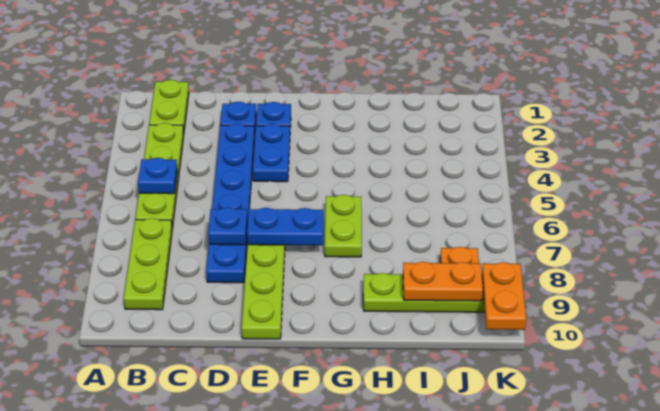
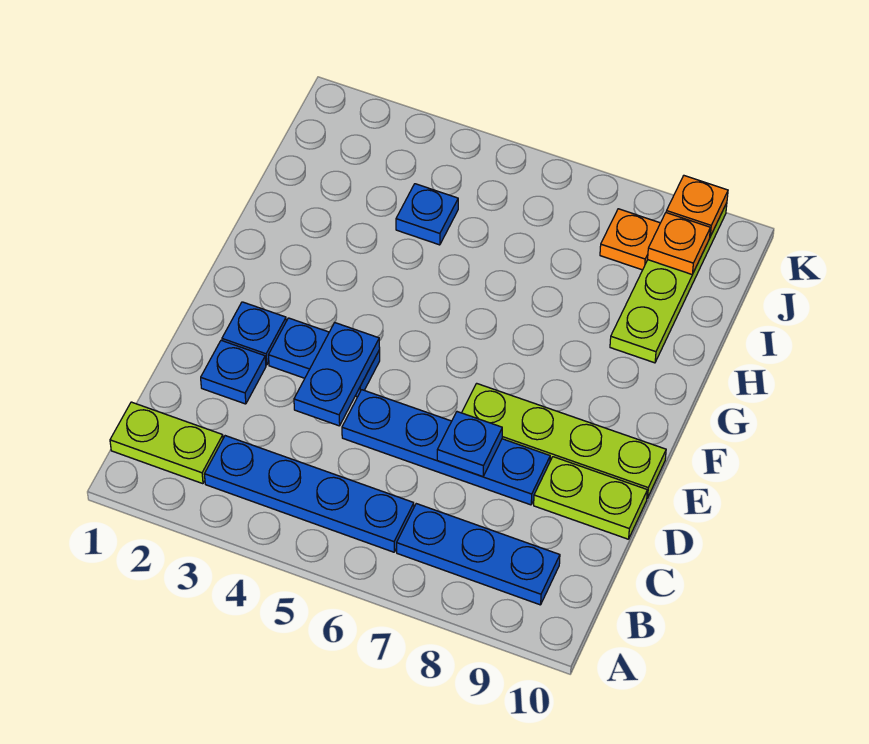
lime plate B3:B6 level 1 -> blue plate B3:B6 level 1
blue plate B5 level 2 -> blue plate I4 level 1
lime plate B7:B9 level 1 -> blue plate B7:B9 level 1
blue plate D3:D8 level 1 -> blue plate D5:D8 level 1
blue plate E7:F7 level 2 -> blue plate D4:E4 level 2
lime plate G6:G7 level 1 -> lime plate D9:D10 level 1
orange plate I9:J9 level 2 -> orange plate J9 level 2
orange plate K9:K10 level 2 -> orange plate K9 level 2

